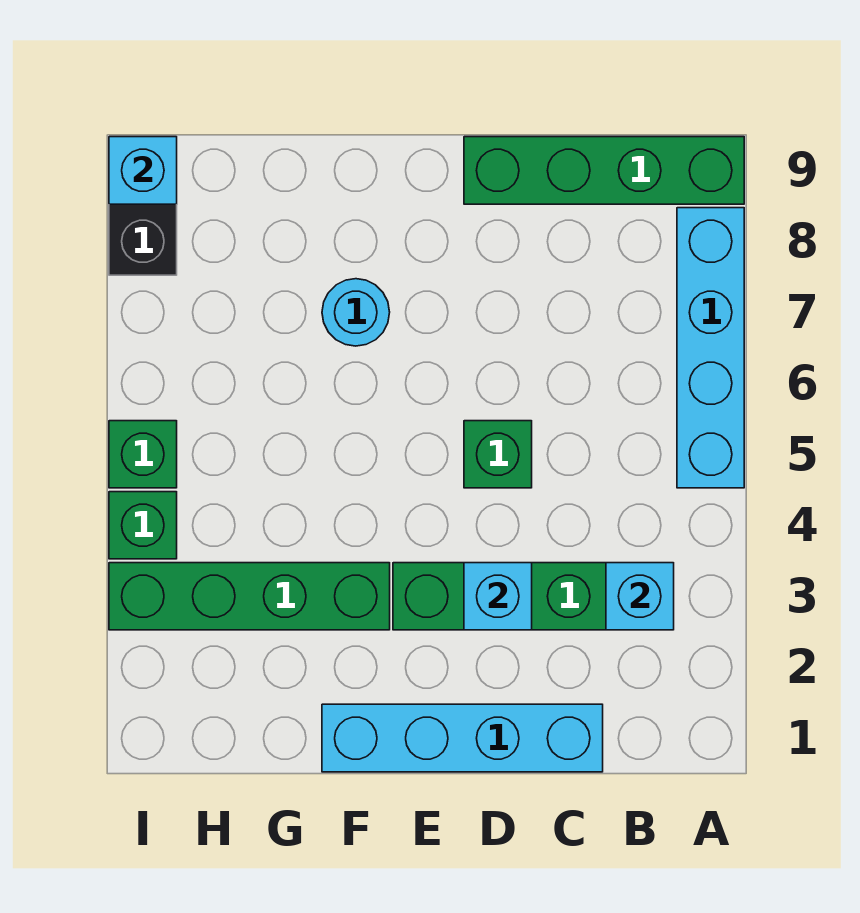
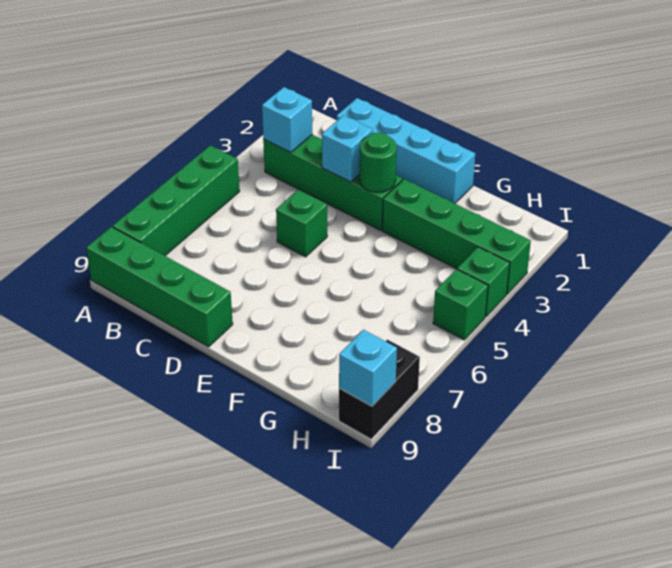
cyan brick A5:A8 level 1 -> green brick A5:A8 level 1
none -> green round brick E3 level 2
cyan round brick F7 level 1 -> none

